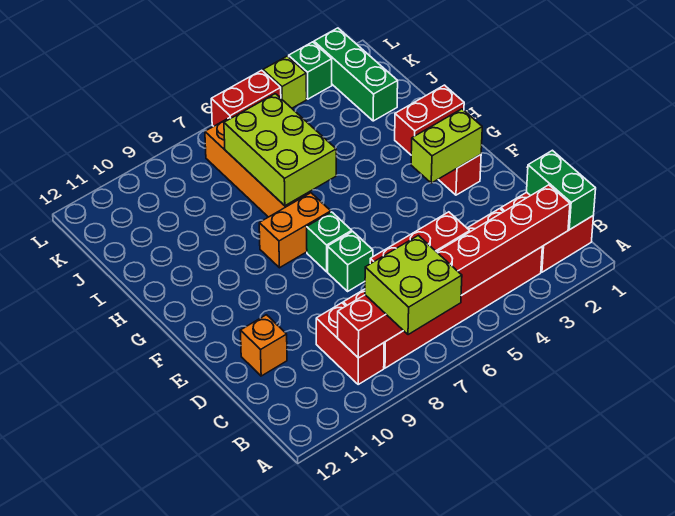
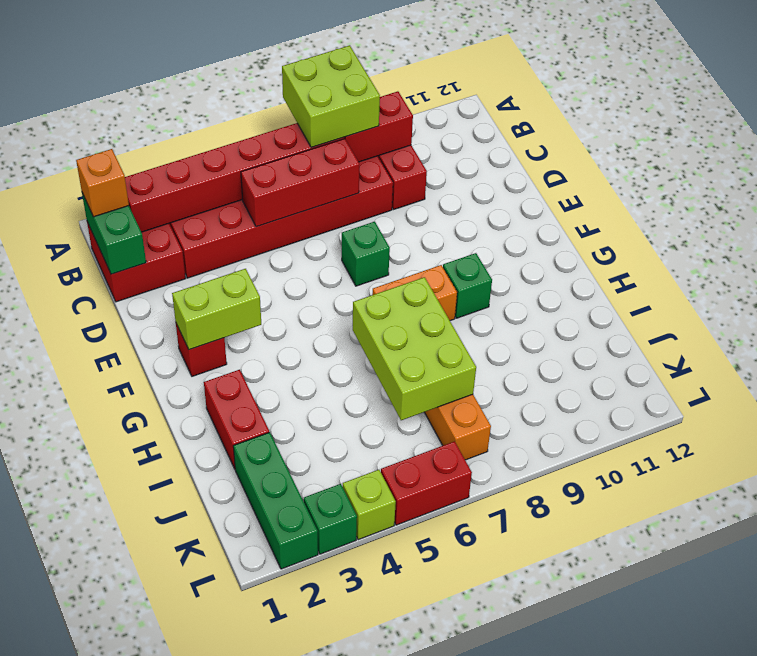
orange brick D11 level 1 -> orange brick B1 level 3
green brick F7 level 1 -> green brick G9 level 1
red brick H1:H2 level 1 -> red brick H2:I2 level 1

